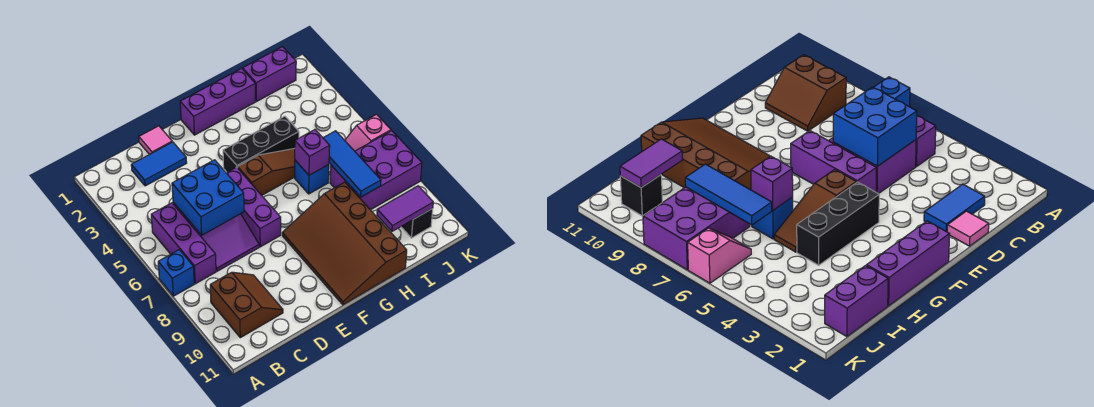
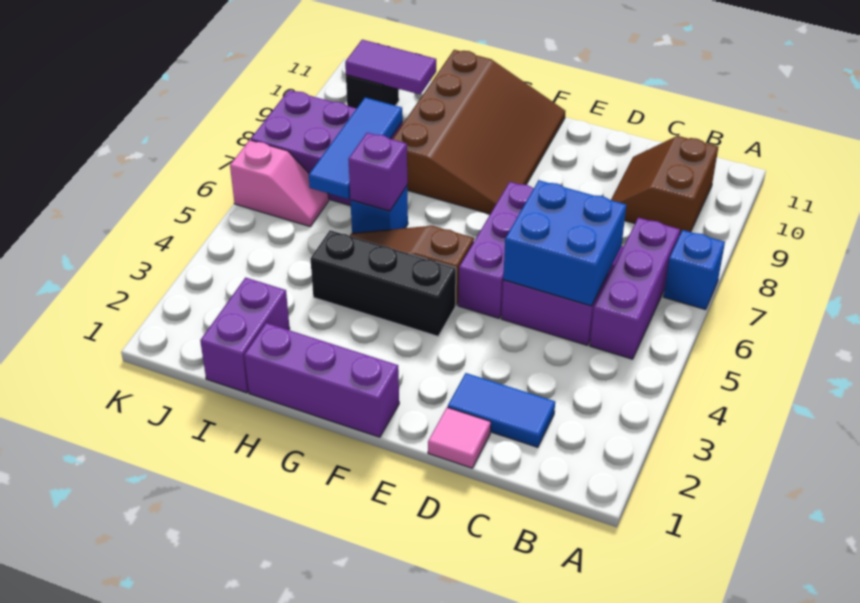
purple brick I1:J1 level 1 -> purple brick I1:I2 level 1

